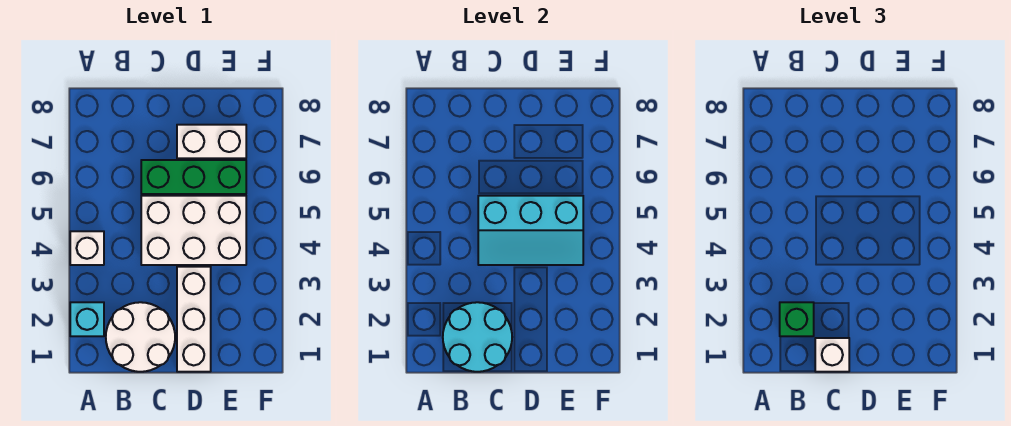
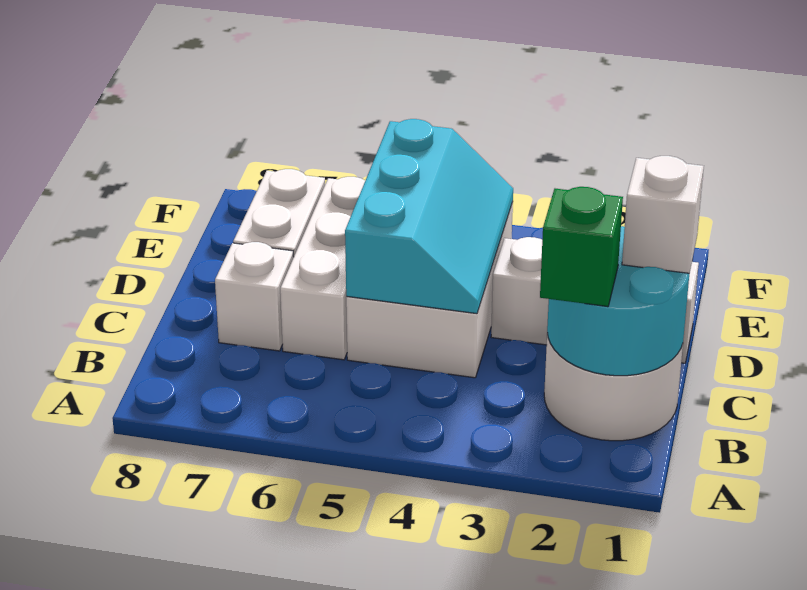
cyan brick A2 level 1 -> none
white brick A4 level 1 -> white brick C7 level 1
green brick C6:E6 level 1 -> white brick C6:E6 level 1

